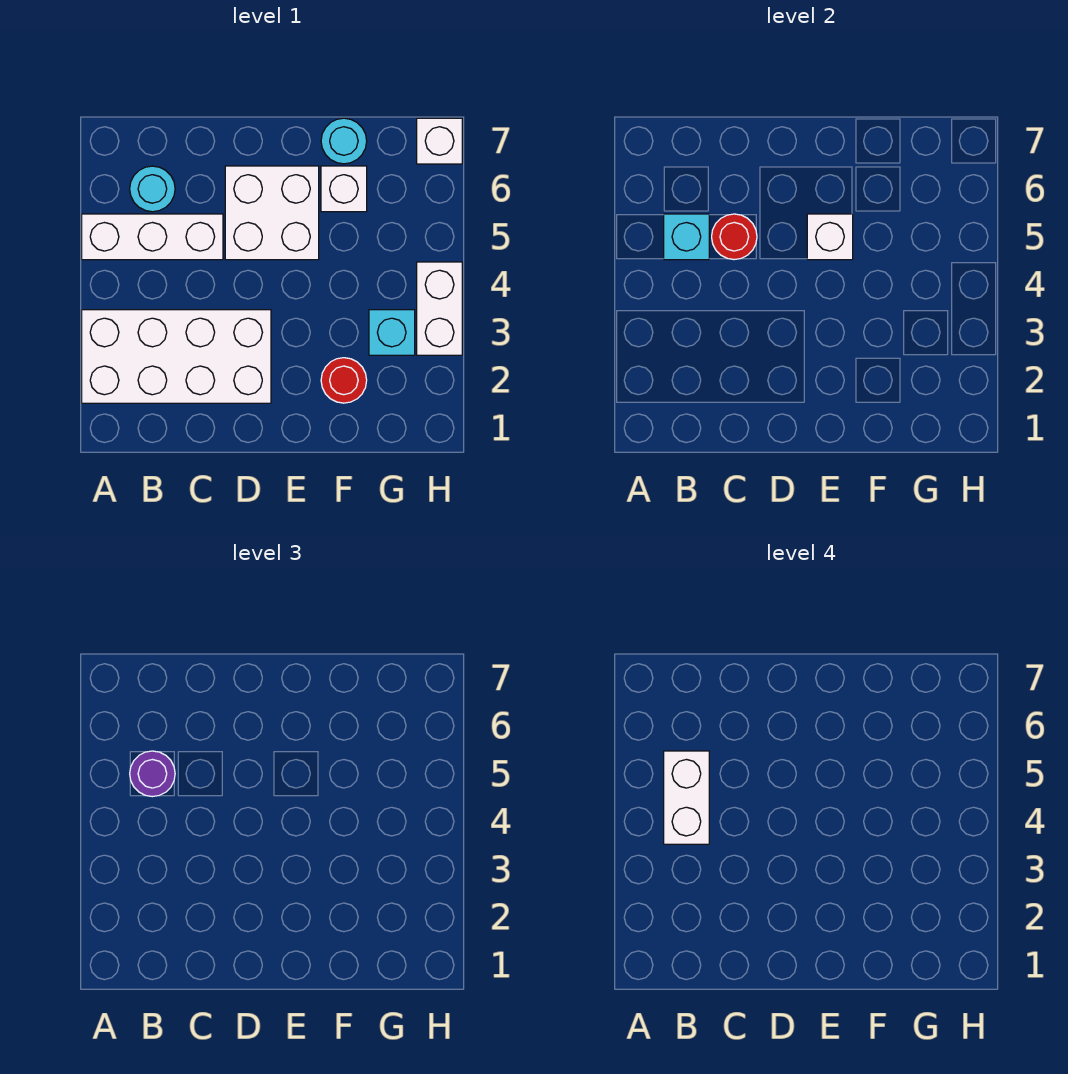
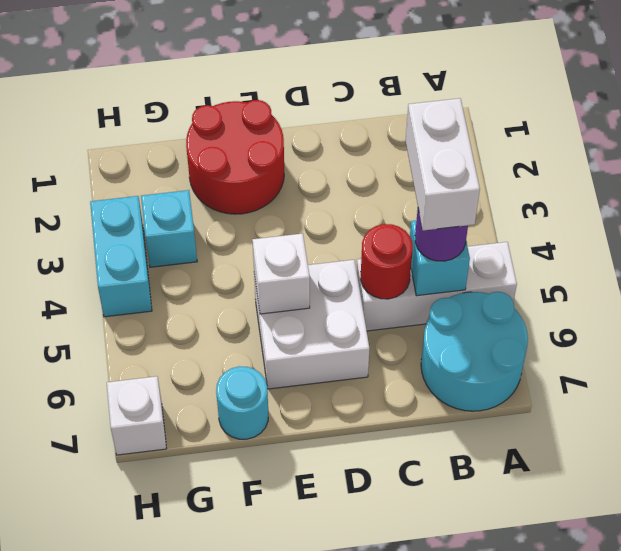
white brick A2:D3 level 1 -> none
cyan round brick B6 level 1 -> cyan round brick A6:B7 level 1
red round brick F2 level 1 -> red round brick E1:F2 level 1
white brick F6 level 1 -> none
white brick H3:H4 level 1 -> cyan brick H3:H4 level 1

